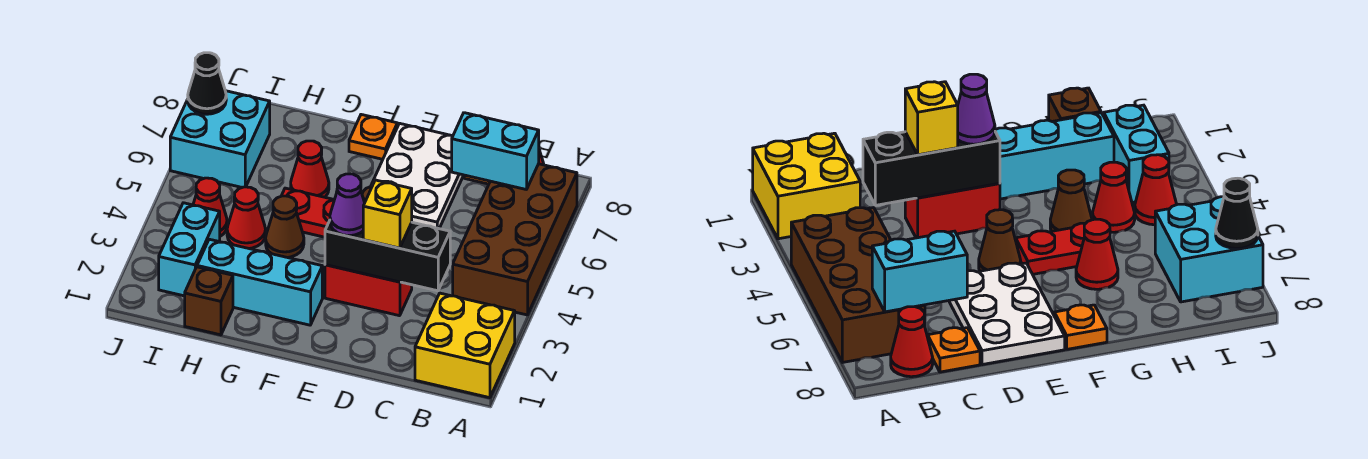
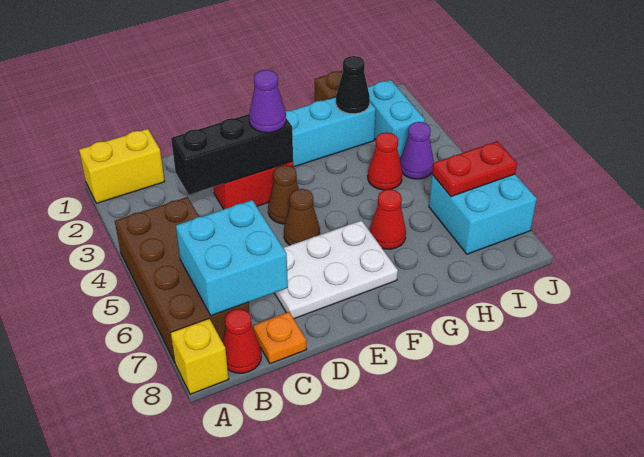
yellow brick A1:B2 level 1 -> yellow brick A1:B1 level 1
cyan brick B7:C7 level 2 -> cyan brick B6:C7 level 2
yellow brick D3 level 3 -> yellow brick A8 level 1
white plate D6:E8 level 1 -> white plate D6:F7 level 1
red plate F5:G5 level 1 -> red plate I6:J6 level 2
orange plate F8 level 1 -> none
brown cone G4 level 1 -> brown cone E4 level 1
red cone I4 level 1 -> purple cone I4 level 1
black cone J7 level 2 -> black cone H2 level 2

